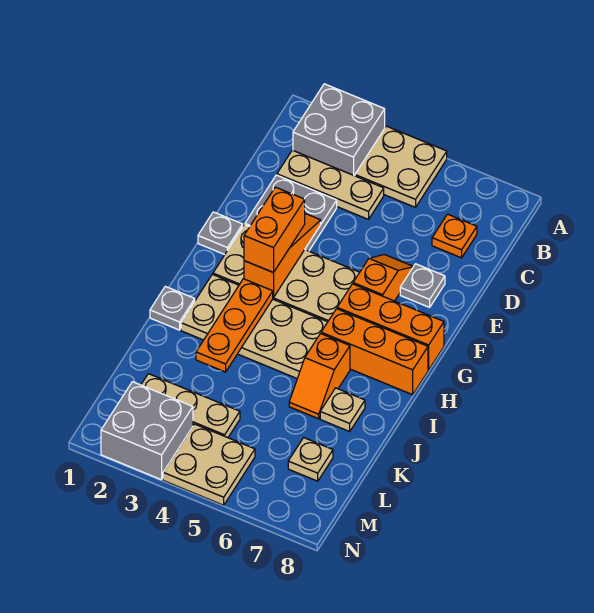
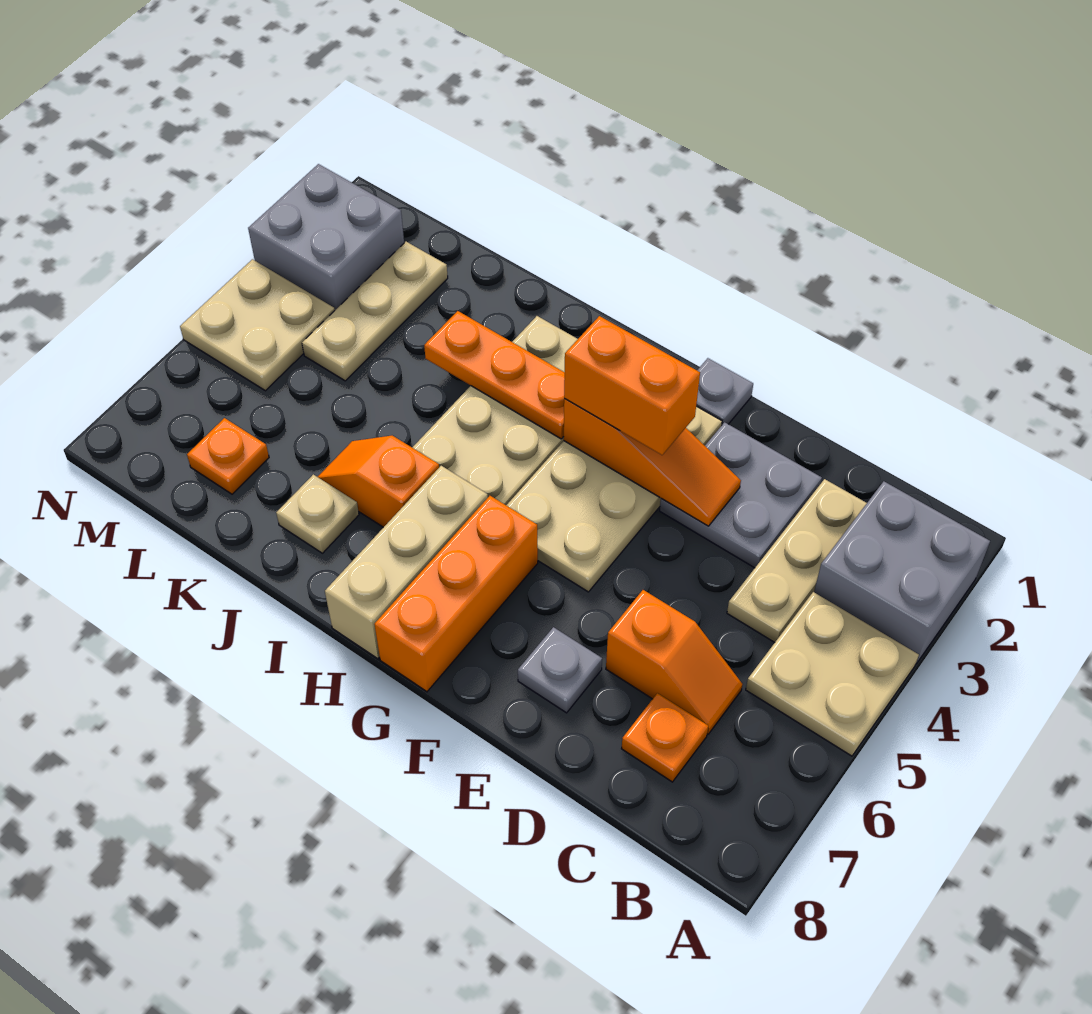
orange slope E6:F6 level 1 top F -> orange slope C6:D6 level 1 top D
orange brick H6:H8 level 1 -> tan brick H6:H8 level 1
grey plate I1 level 1 -> none
tan plate L7 level 1 -> orange plate L7 level 1

